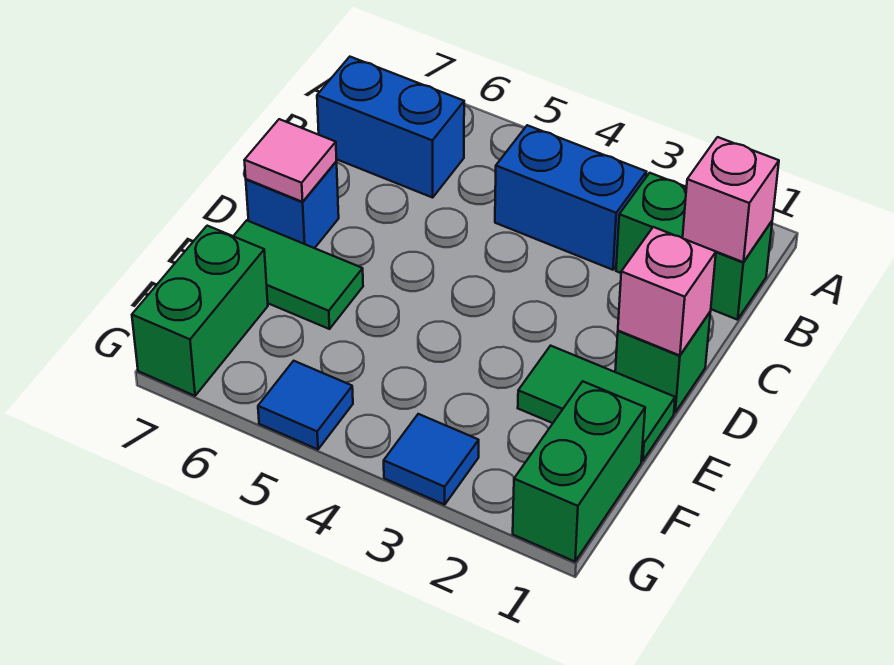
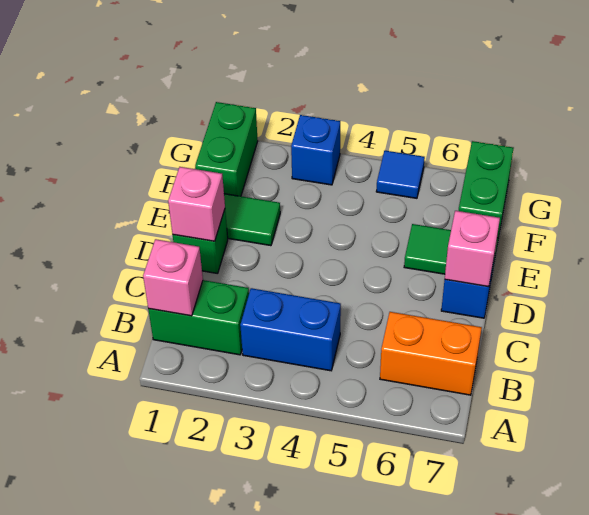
blue brick B6:B7 level 1 -> orange brick B6:B7 level 1
pink tile D7 level 2 -> pink brick D7 level 2
blue tile G3 level 1 -> blue brick G3 level 1

